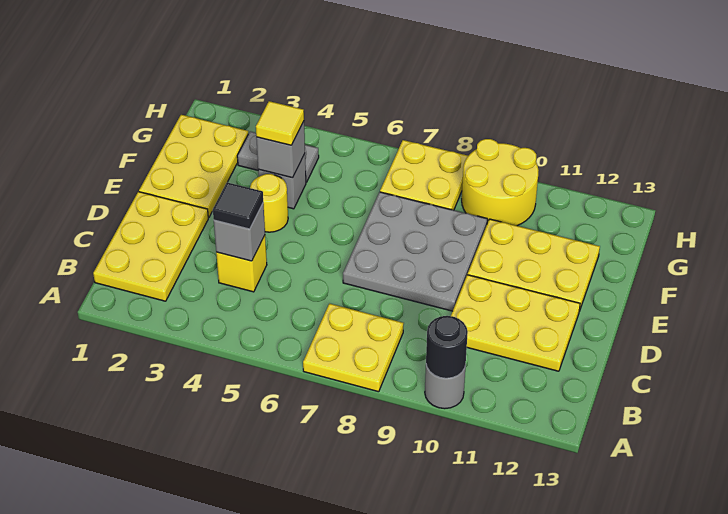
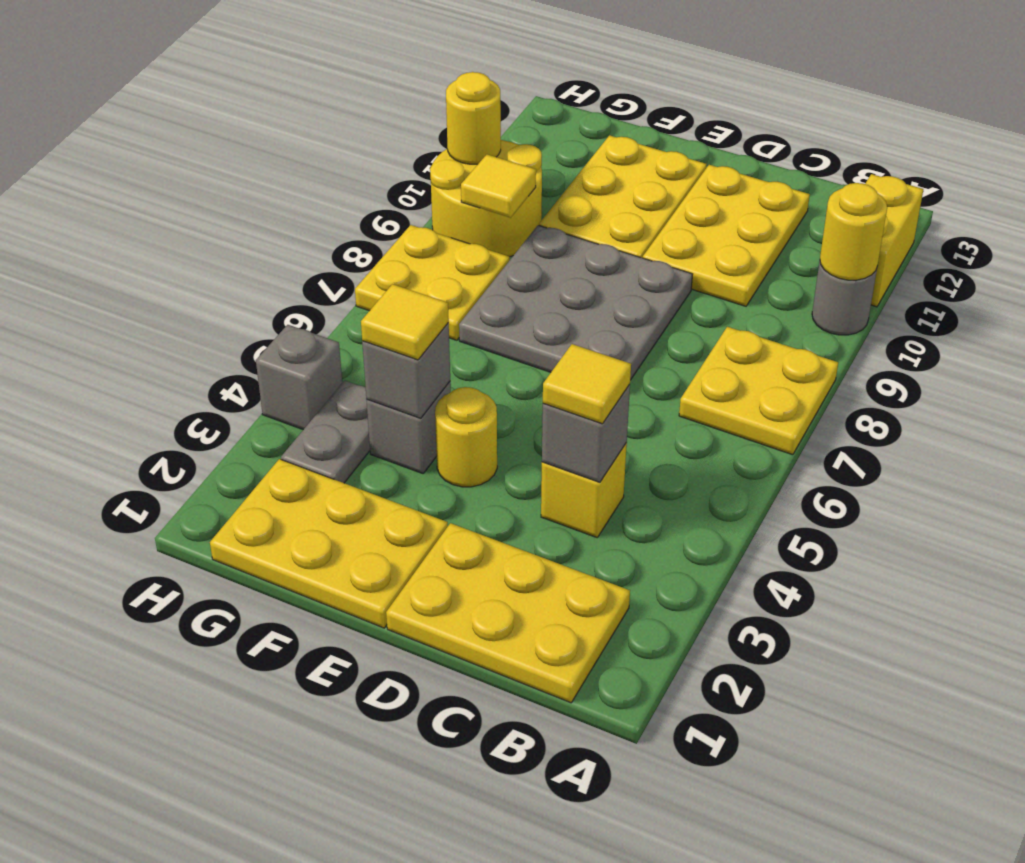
black round brick A10 level 2 -> yellow round brick A10 level 2
none -> yellow brick A11:A12 level 1
black tile C4 level 3 -> yellow tile C4 level 3
none -> yellow tile G9 level 2
none -> grey brick H4 level 1
none -> yellow round brick H10 level 2

